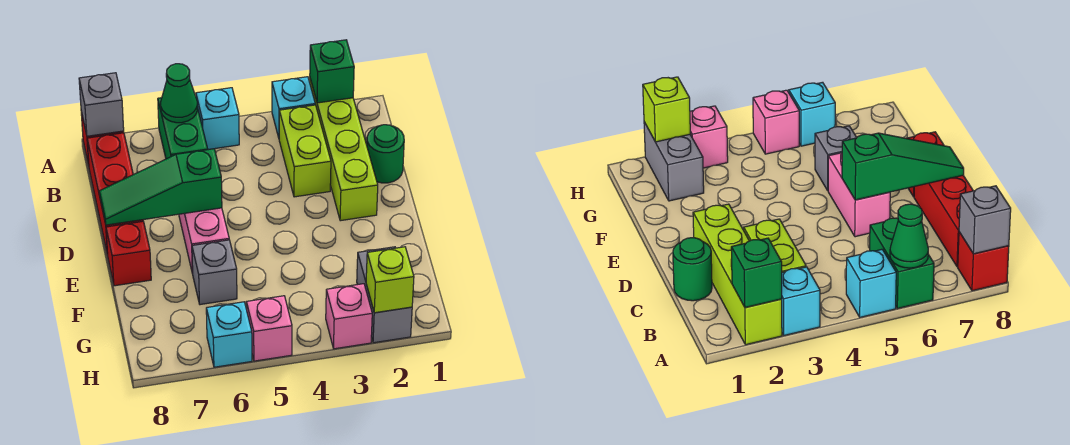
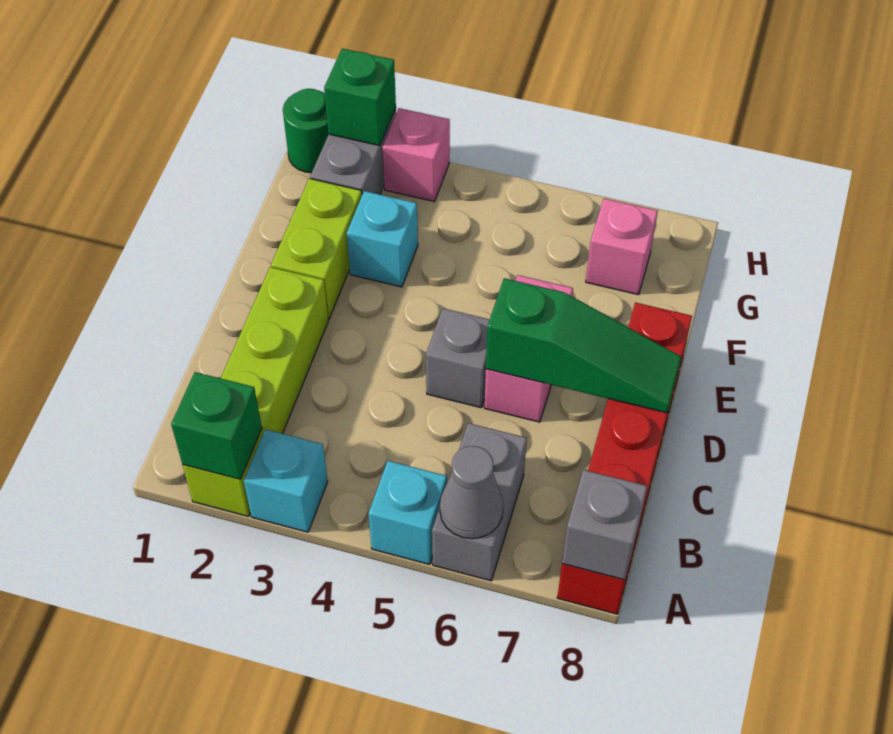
green brick A6:B6 level 1 -> grey brick A6:B6 level 1
green cone A6 level 2 -> grey cone A6 level 2
lime brick B3:C3 level 1 -> lime brick E2:F2 level 1
green round brick C1 level 1 -> green round brick H1 level 1
grey brick F6 level 1 -> grey brick D5 level 1
lime brick H2 level 2 -> green brick H2 level 2
pink brick H5 level 1 -> pink brick G7 level 1
cyan brick H6 level 1 -> cyan brick F3 level 1

